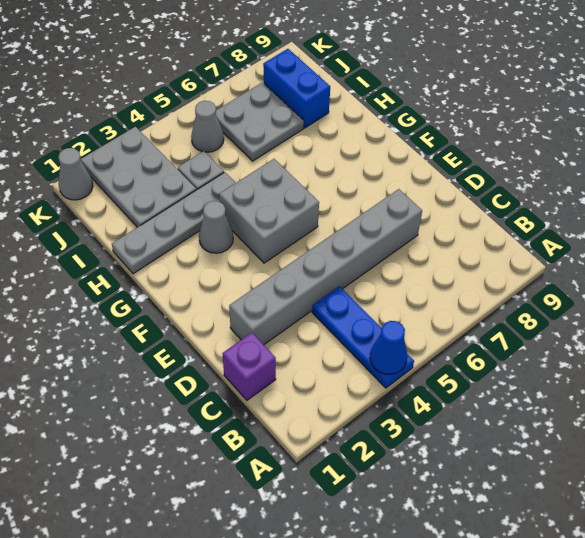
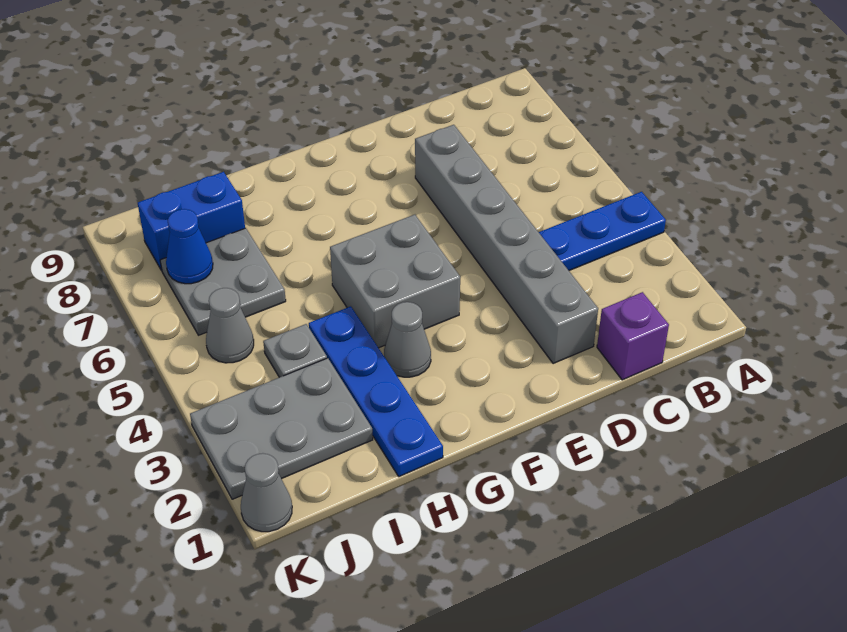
blue cone A4 level 2 -> blue cone J7 level 2
grey plate H1:H4 level 1 -> blue plate H1:H4 level 1

